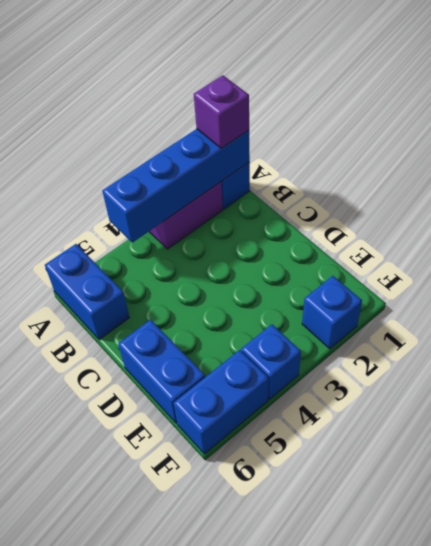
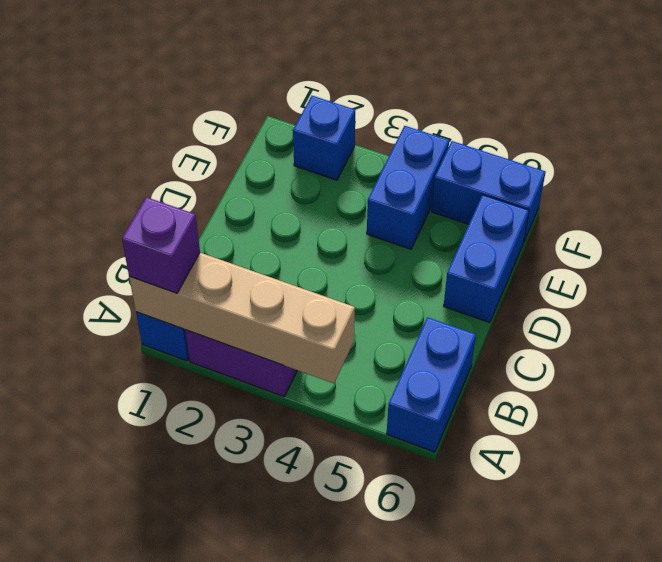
blue brick A1:A4 level 2 -> tan brick A1:A4 level 2
blue brick F4 level 1 -> blue brick E4:F4 level 1

